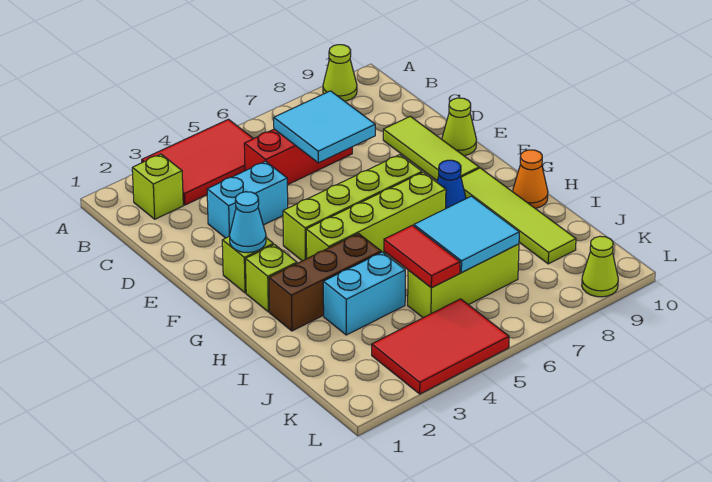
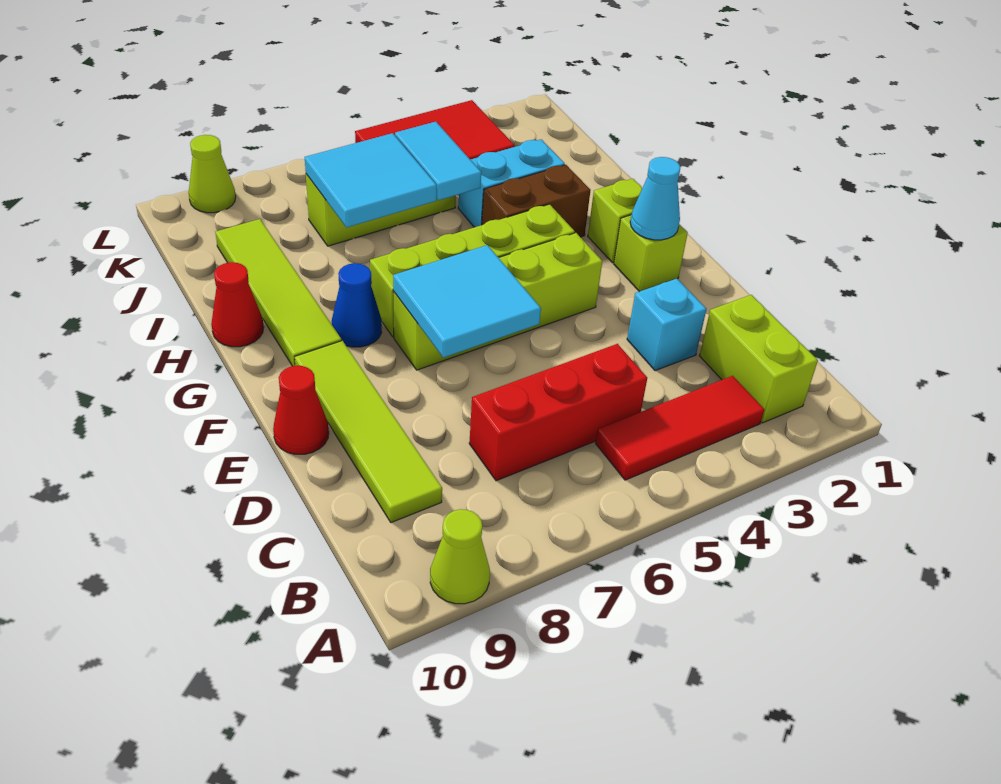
red tile A3:B5 level 1 -> red tile B3:B5 level 1
lime brick B2 level 1 -> lime brick B2:C2 level 1
cyan tile C6:D7 level 2 -> cyan tile E6:F7 level 2
cyan brick D3:D4 level 1 -> cyan brick D3 level 1
lime tile D9:F9 level 1 -> lime tile C9:F9 level 1
lime cone E10 level 1 -> red cone E10 level 1
brown brick H2:H4 level 1 -> brown brick H3:H4 level 1
orange cone H10 level 1 -> red cone H10 level 1
red tile I5:J5 level 2 -> cyan tile I5:J5 level 2

